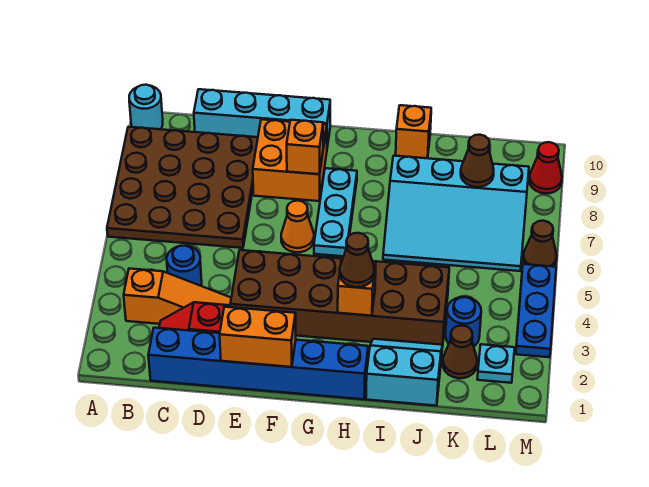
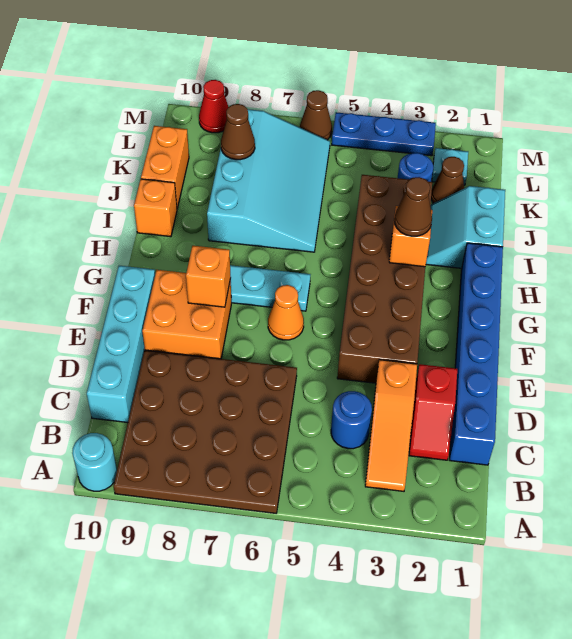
orange slope B3:D3 level 1 top B -> orange slope B3:D3 level 1 top D
orange brick E1:F1 level 2 -> orange brick J10:K10 level 1

